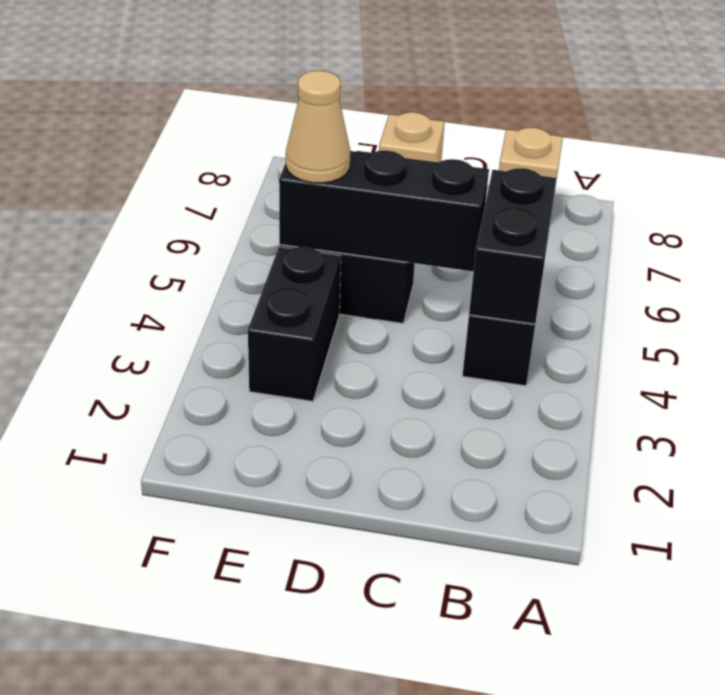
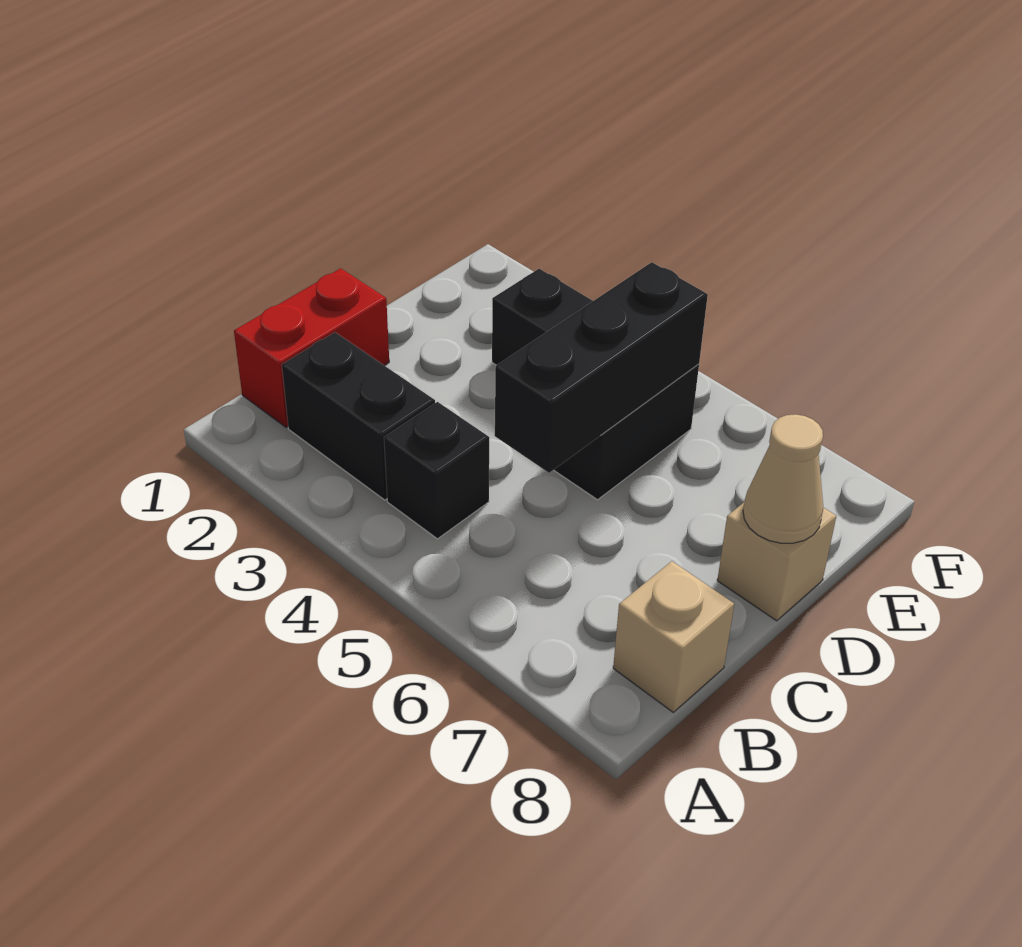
none -> red brick B1:C1 level 1
black brick B4:B5 level 2 -> black brick B2:B3 level 1
tan cone E5 level 3 -> tan cone D8 level 2

